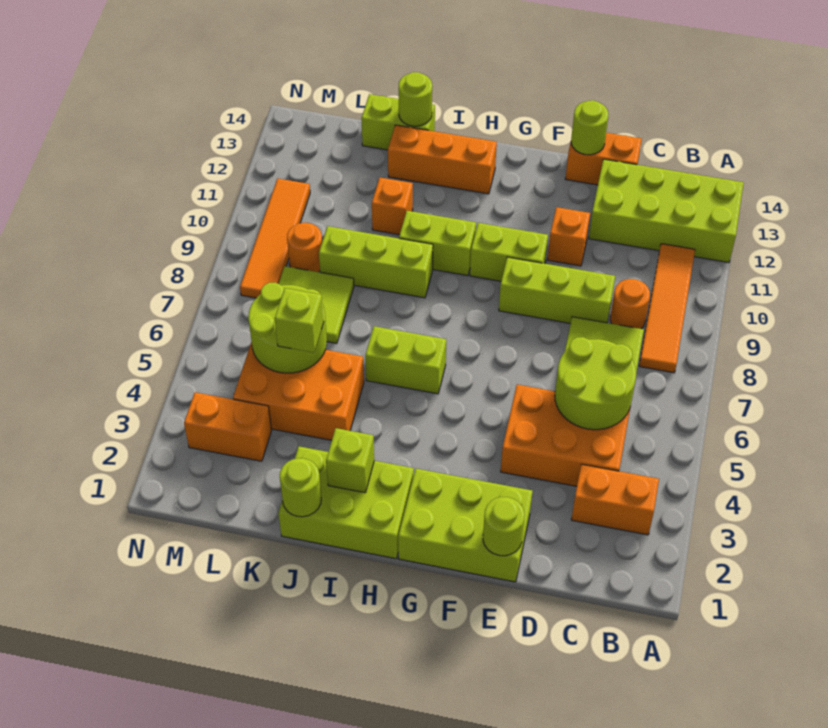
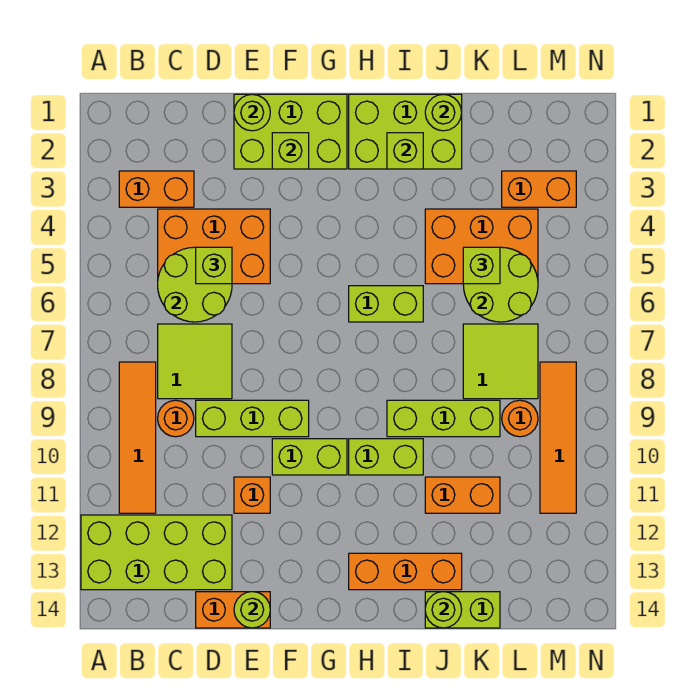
none -> lime brick D5 level 3
none -> lime brick F2 level 2
orange brick J11 level 1 -> orange brick J11:K11 level 1

